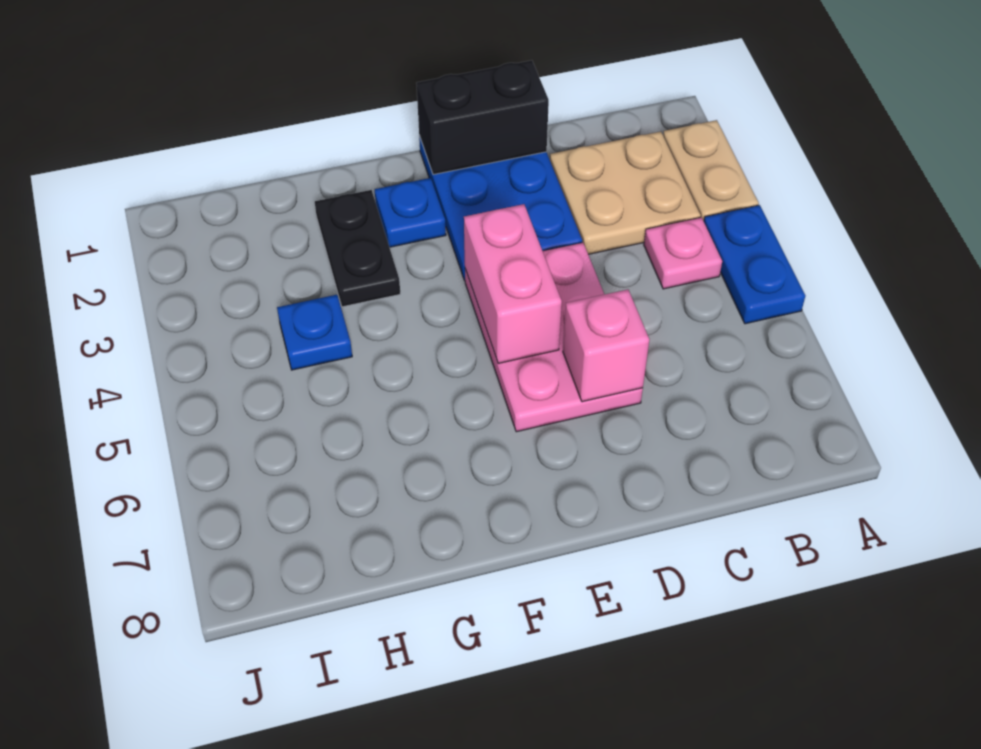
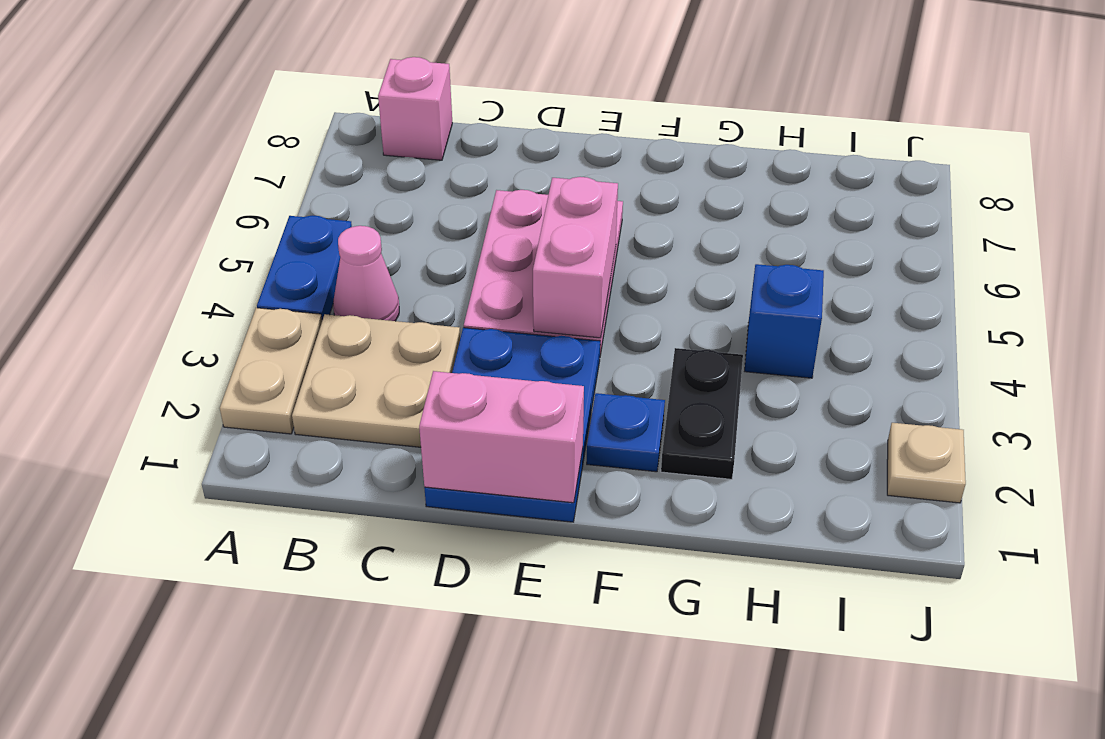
pink plate B4 level 1 -> pink cone B4 level 1
black brick D1:E1 level 2 -> pink brick D1:E1 level 2
pink brick D6 level 2 -> pink brick B8 level 1
blue plate H4 level 1 -> blue brick H4 level 1
none -> tan plate J2 level 1

